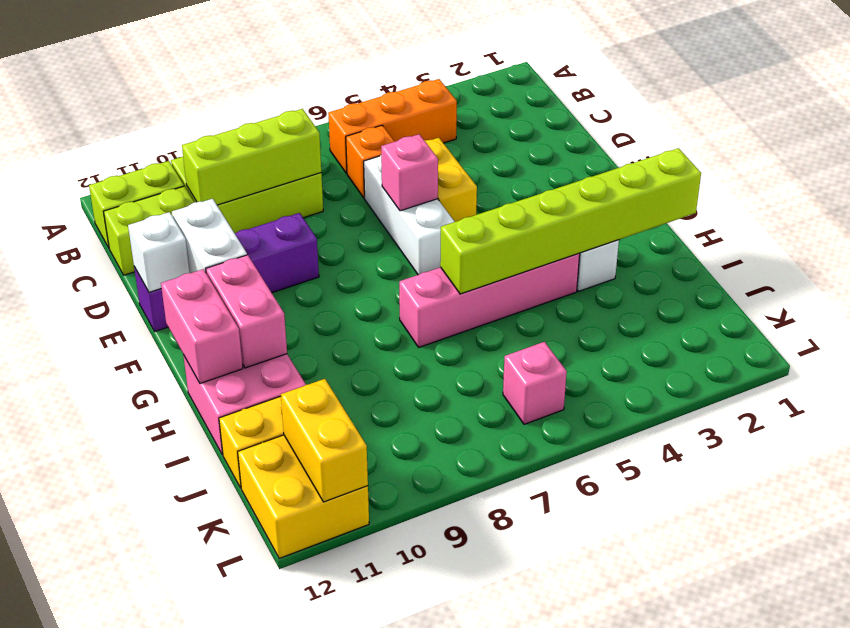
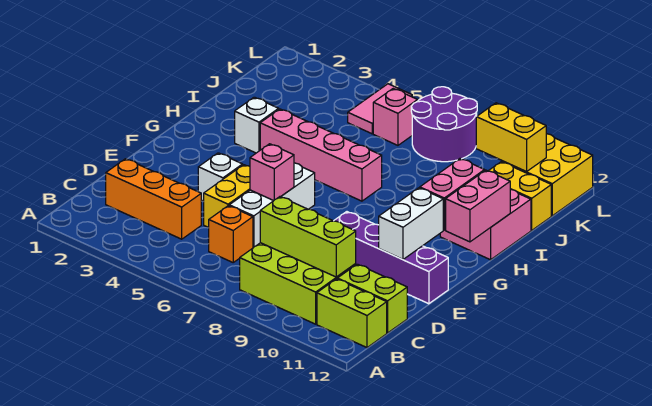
orange brick B4:B6 level 1 -> orange brick C2:C4 level 1
white brick E12 level 2 -> white brick E4 level 1
lime brick H1:H6 level 2 -> none
none -> pink tile K5:L5 level 1
none -> purple round brick K7:L8 level 1
yellow brick K11:L11 level 2 -> yellow brick K10:K11 level 2

